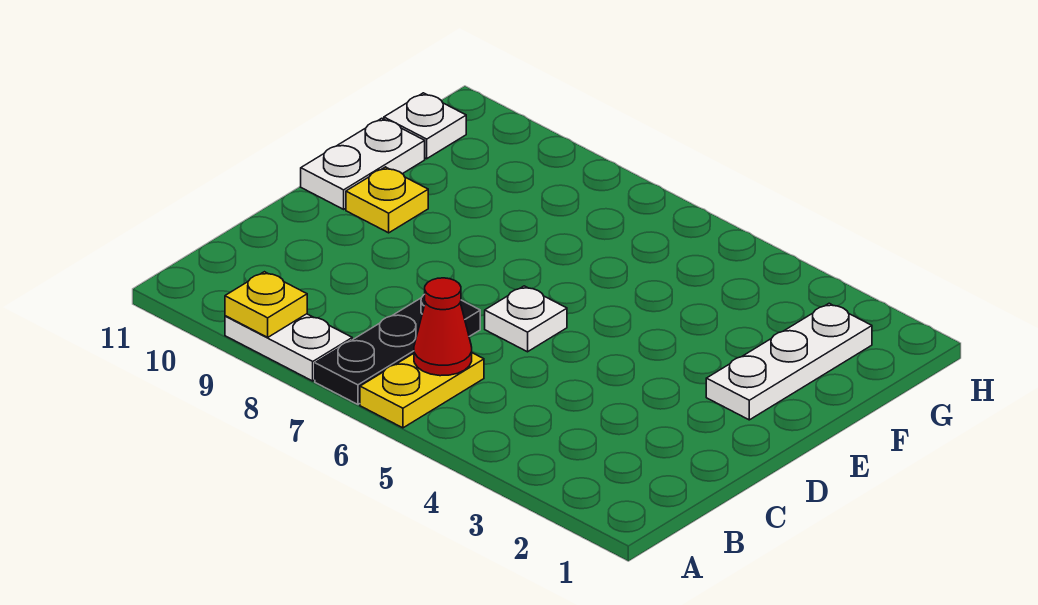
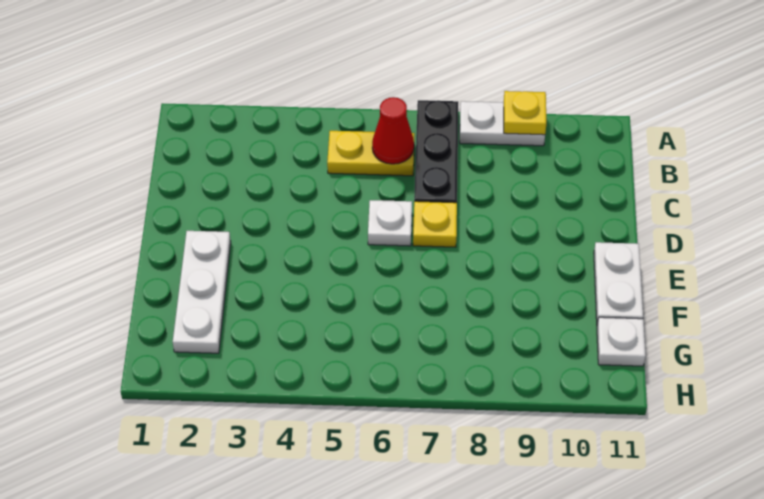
yellow plate A6:B6 level 1 -> yellow plate B5:B6 level 1
yellow plate E10 level 1 -> yellow plate D7 level 1

